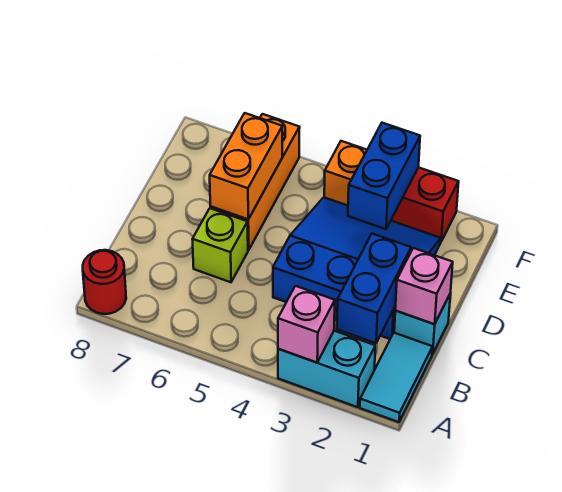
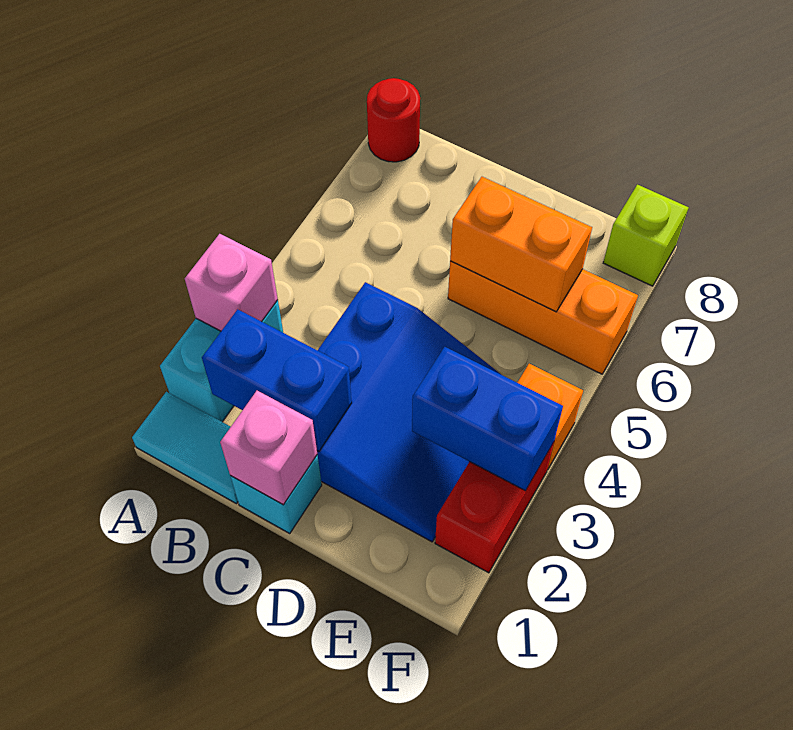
lime brick C6 level 1 -> lime brick F8 level 1

